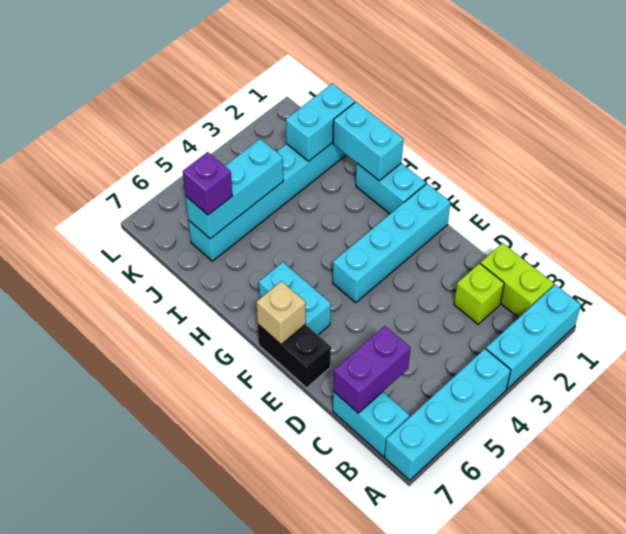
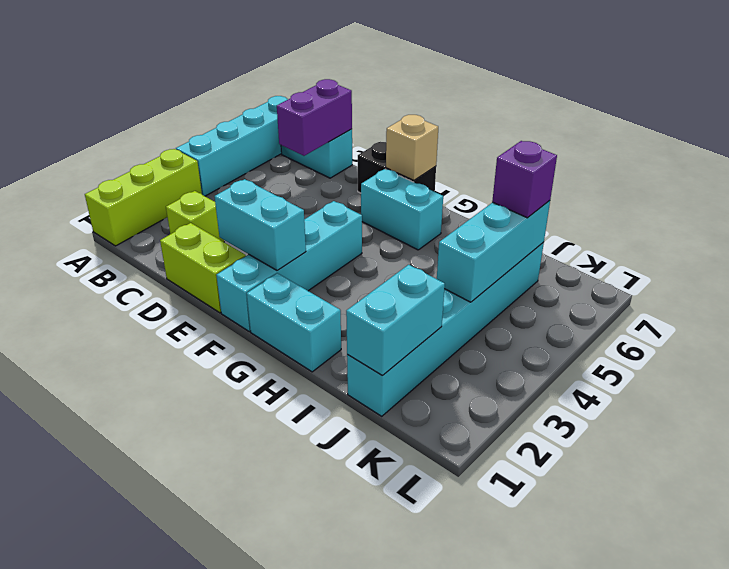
cyan brick A1:A3 level 1 -> lime brick A1:A3 level 1
lime brick B1:C1 level 1 -> lime brick D1:E1 level 1
cyan brick H1:I1 level 2 -> cyan brick E2:F2 level 2

